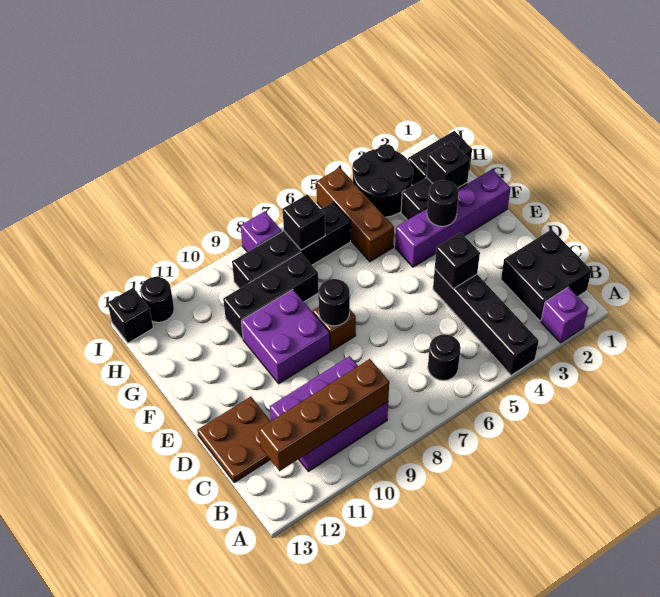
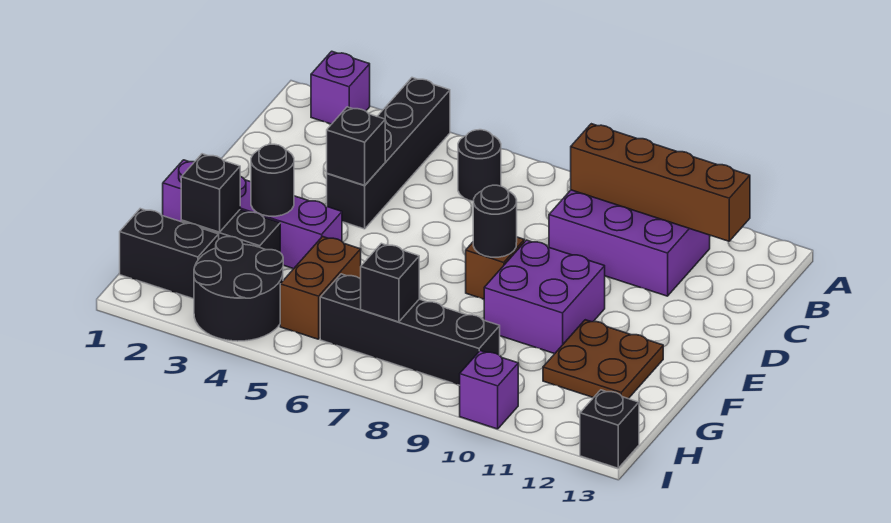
black brick B1:C2 level 1 -> none
brown plate C12:D13 level 1 -> brown plate F11:G12 level 1
brown brick G5:I5 level 1 -> brown brick G5:H5 level 1
black brick G8:G10 level 1 -> none
purple brick I8 level 1 -> purple brick I10 level 1
black round brick I12 level 1 -> none

